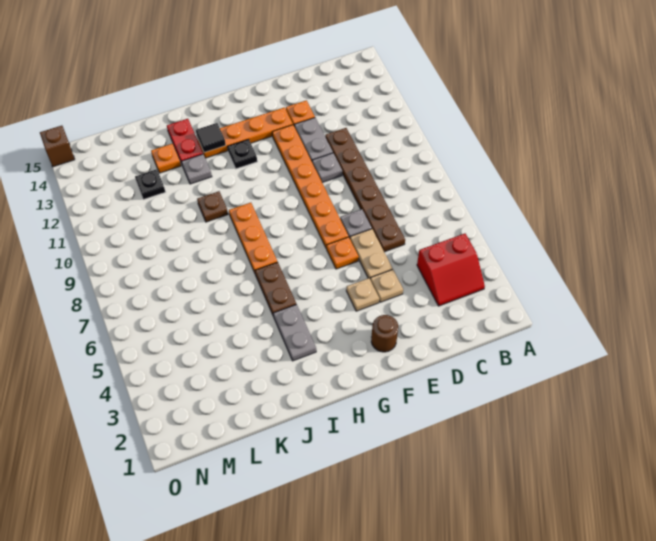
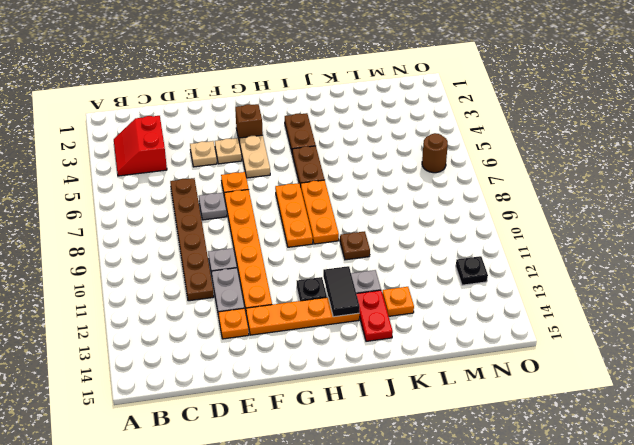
red slope B3:C4 level 1 top 4 -> red slope B3:C4 level 1 top C
tan plate E5:E6 level 1 -> tan plate G4:G5 level 1
brown round brick F2 level 1 -> brown round brick N6 level 1
none -> orange plate H7:H9 level 1
grey plate I3:I4 level 1 -> brown plate I3:I4 level 1
black tile I13 level 2 -> black tile I12:I13 level 2
black plate L12 level 1 -> black plate N12 level 1
brown brick O15 level 1 -> brown brick G3 level 1

